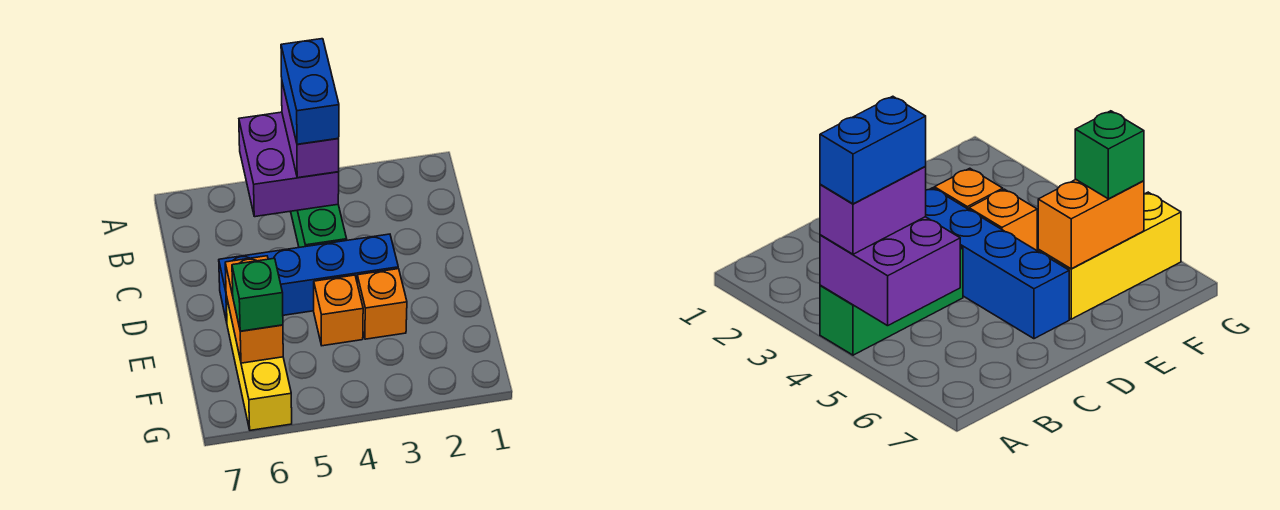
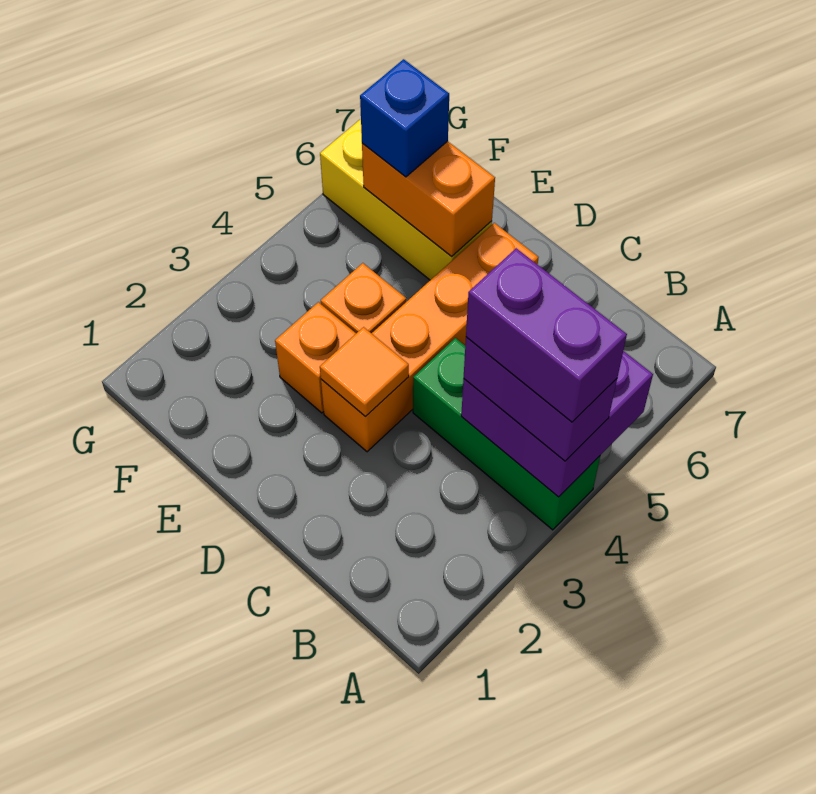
blue brick A4:B4 level 4 -> purple brick A4:B4 level 4
blue brick D3:D6 level 1 -> orange brick D3:D6 level 1
none -> orange tile D3 level 2
green brick F6 level 3 -> blue brick F6 level 3

